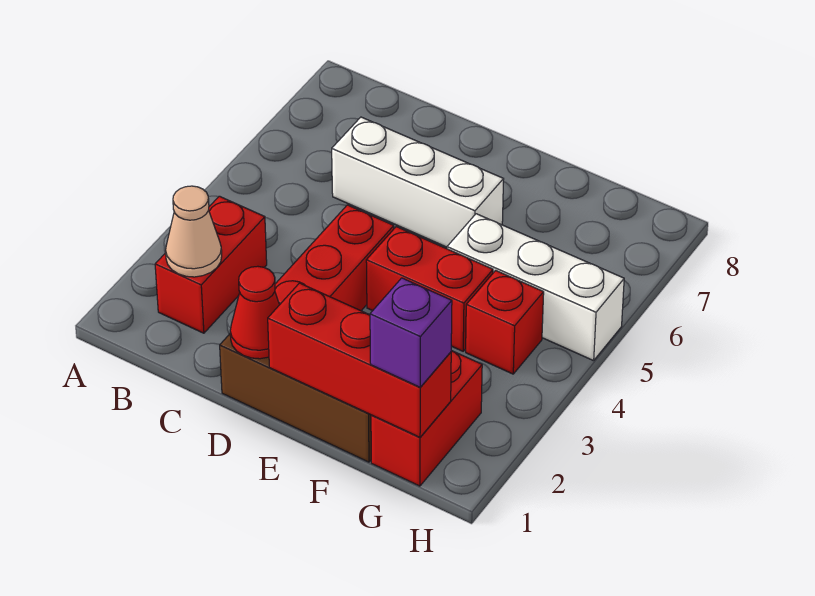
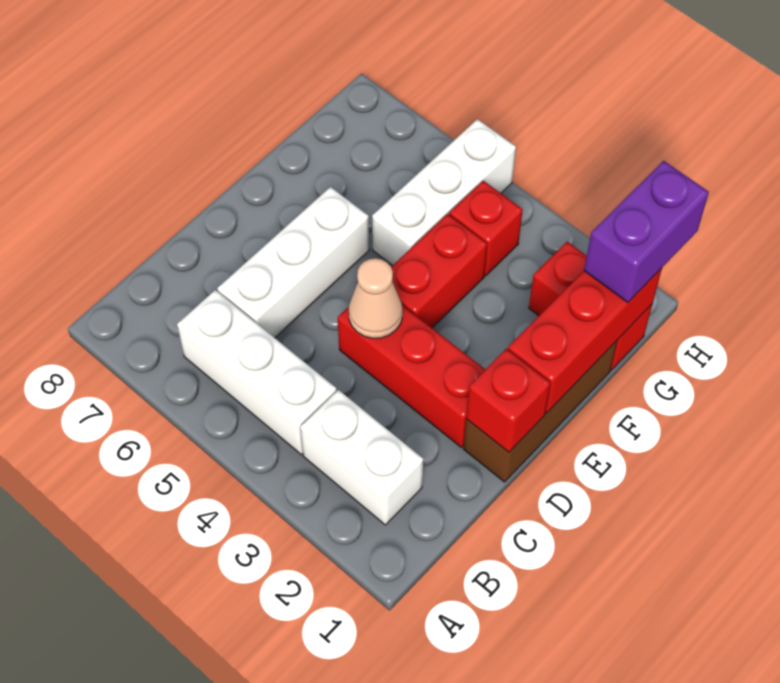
red brick B2:B3 level 1 -> white brick B2:B3 level 1
tan cone B2 level 2 -> tan cone D4 level 2
none -> white brick B4:B6 level 1
red cone D1 level 2 -> red brick D1 level 2
purple brick G1 level 3 -> purple brick G1:H1 level 3

